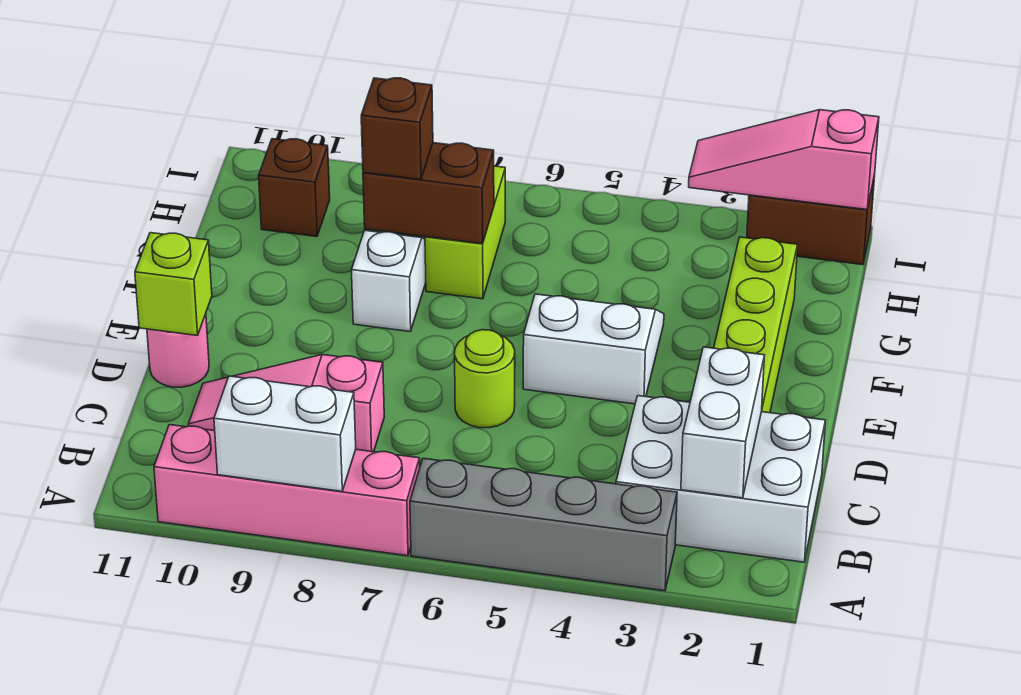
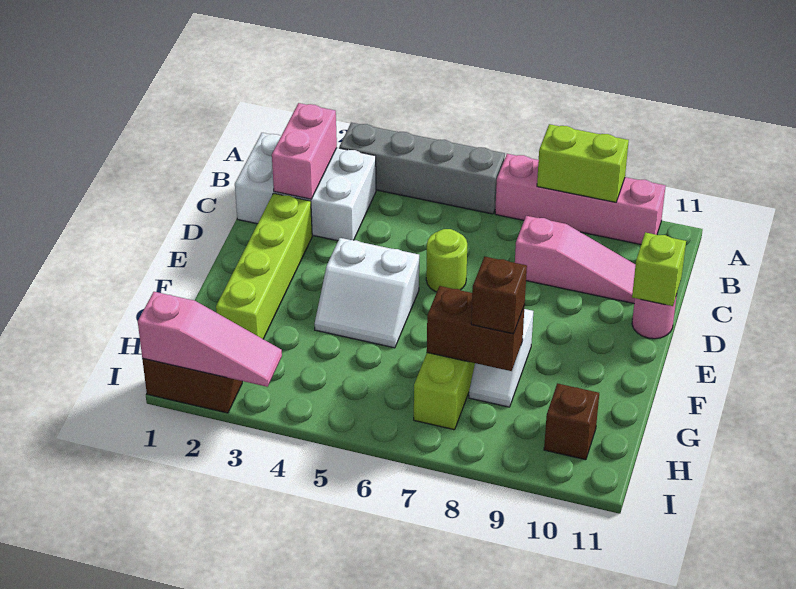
white brick A8:A9 level 2 -> lime brick A8:A9 level 2
white brick B2:C2 level 2 -> pink brick B2:C2 level 2

